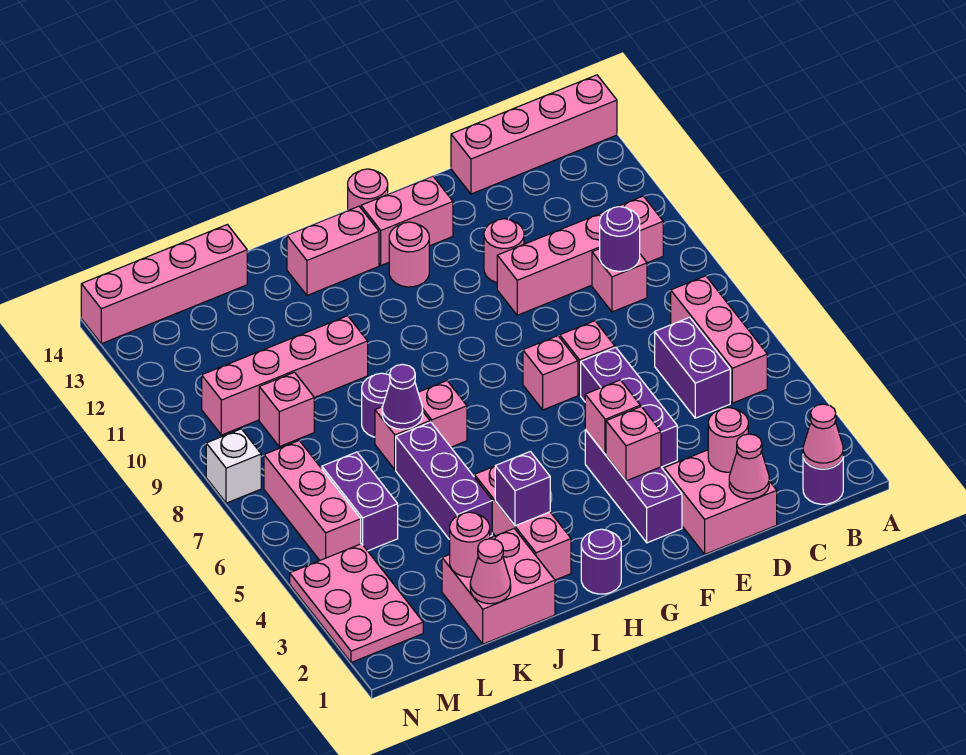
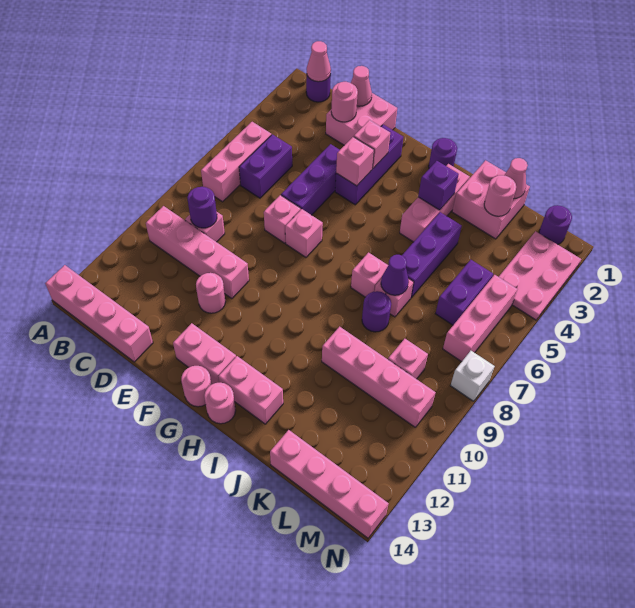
pink round brick G12 level 1 -> pink round brick H14 level 1
none -> purple round brick M1 level 1

